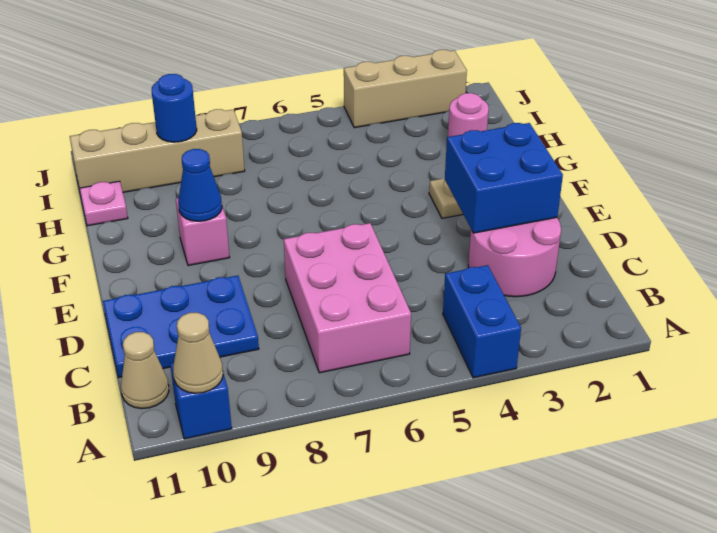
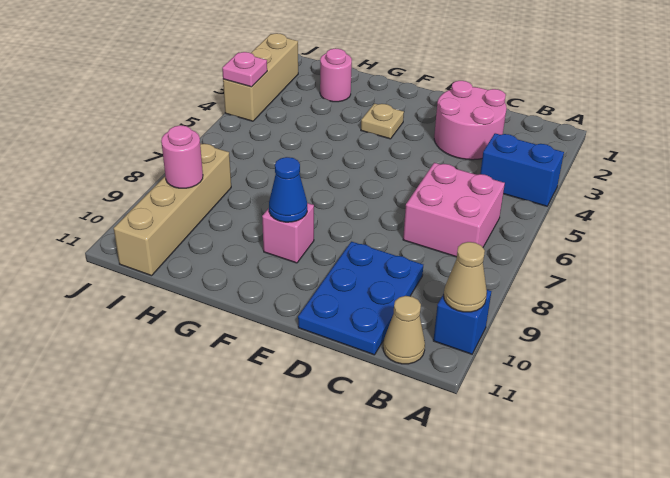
pink brick B6:D7 level 1 -> pink brick B6:C7 level 1
blue brick D2:E3 level 2 -> none
pink plate H11 level 1 -> pink plate J4 level 2
blue round brick I9 level 2 -> pink round brick I9 level 2

